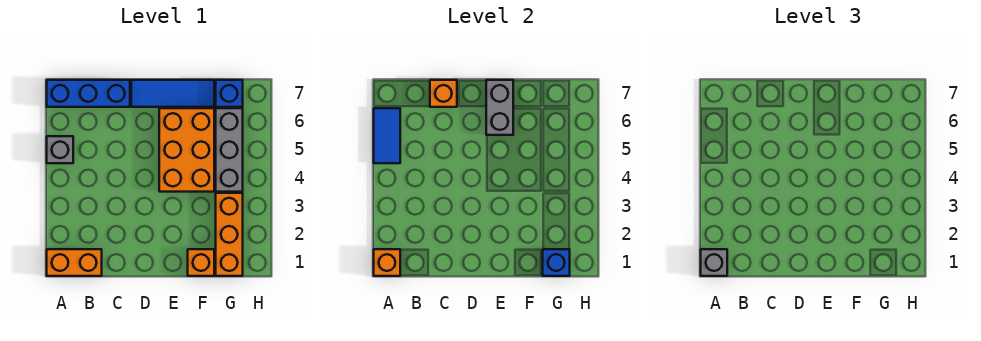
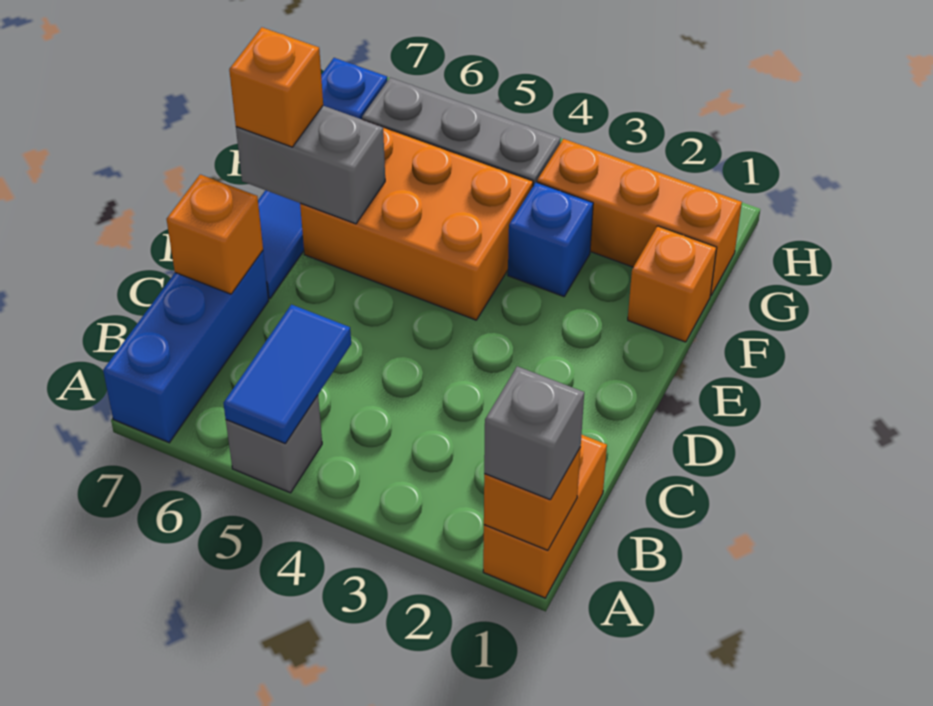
blue tile A5:A6 level 2 -> blue tile A5:B5 level 2
none -> orange brick E7 level 3
blue brick G1 level 2 -> blue brick F3 level 1

